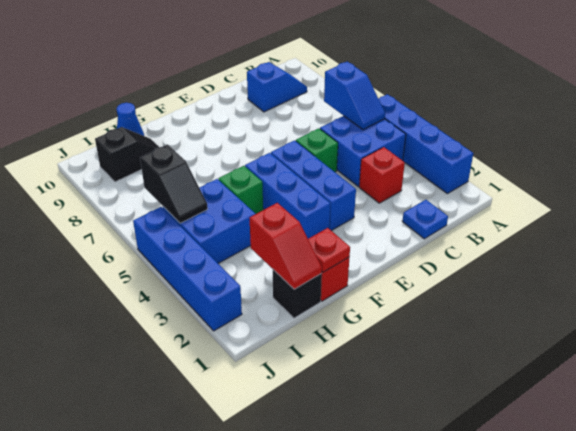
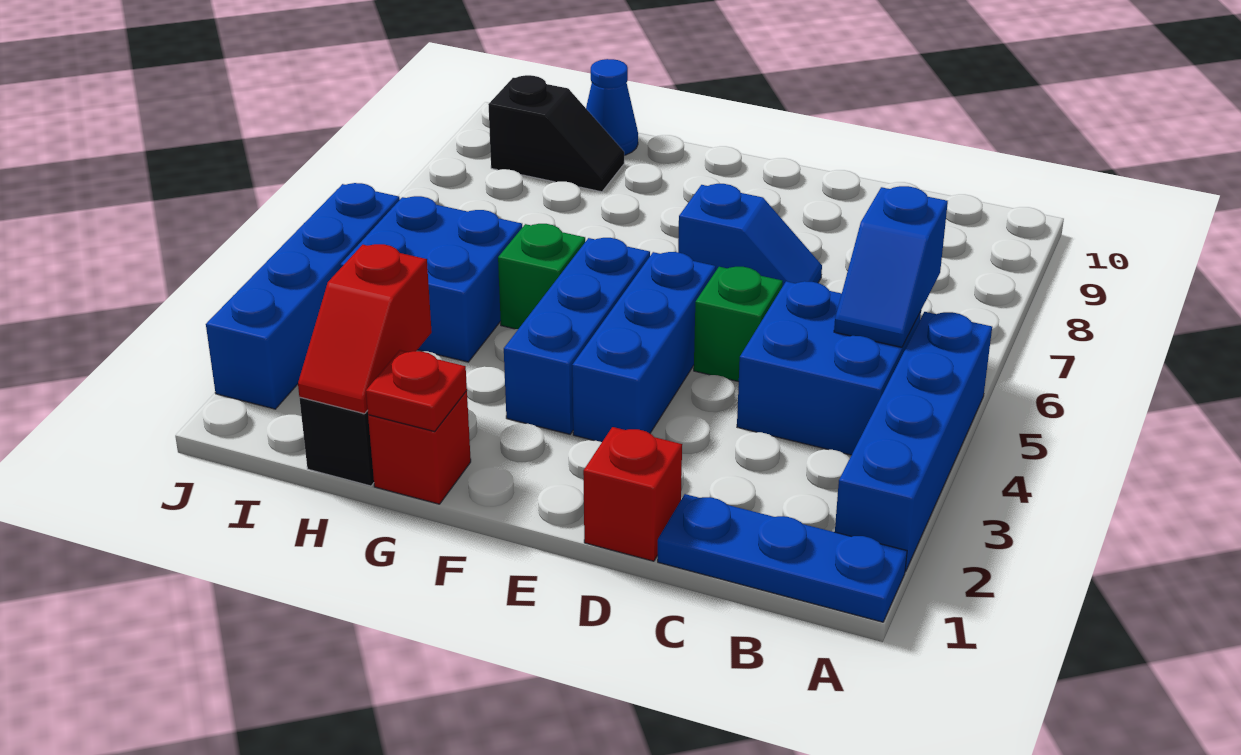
blue slope B9:C9 level 1 top C -> blue slope D7:E7 level 1 top E
blue plate C1 level 1 -> blue plate A1:C1 level 1
red brick C3 level 1 -> red brick D1 level 1
black slope I5:I6 level 2 top 6 -> none

